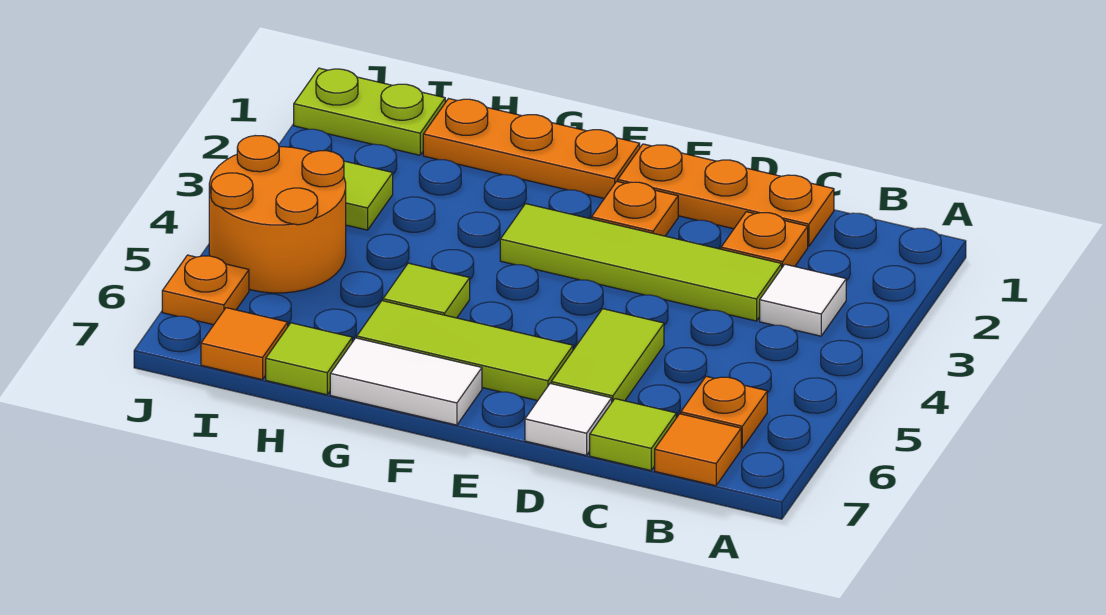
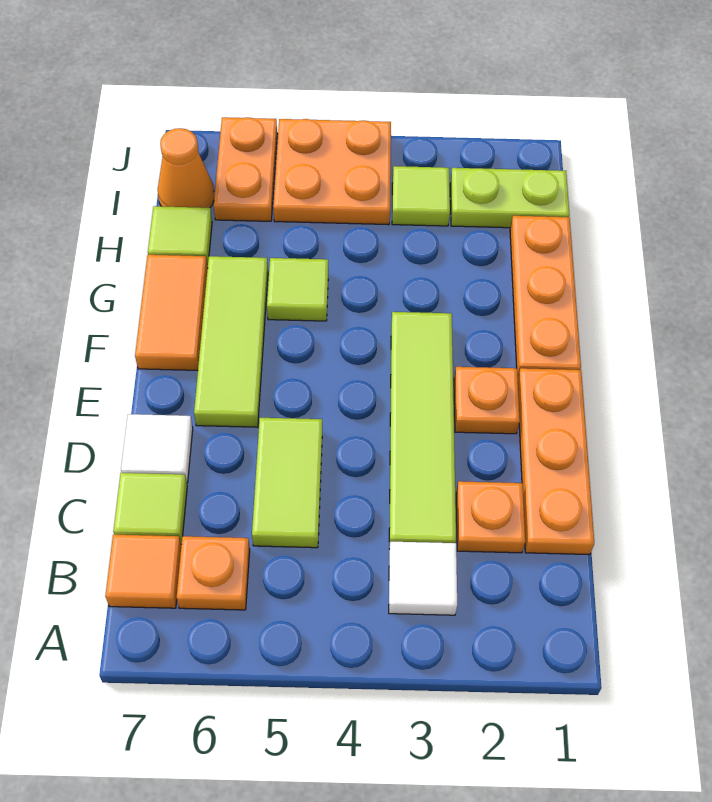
lime tile D5:D6 level 1 -> lime tile C5:D5 level 1
white tile F7:G7 level 1 -> orange tile F7:G7 level 1
lime plate I1:J1 level 1 -> lime plate I1:I2 level 1
orange round brick I4:J5 level 1 -> orange plate I4:J5 level 1
orange tile I7 level 1 -> orange cone I7 level 1
orange plate J6 level 1 -> orange plate I6:J6 level 1

